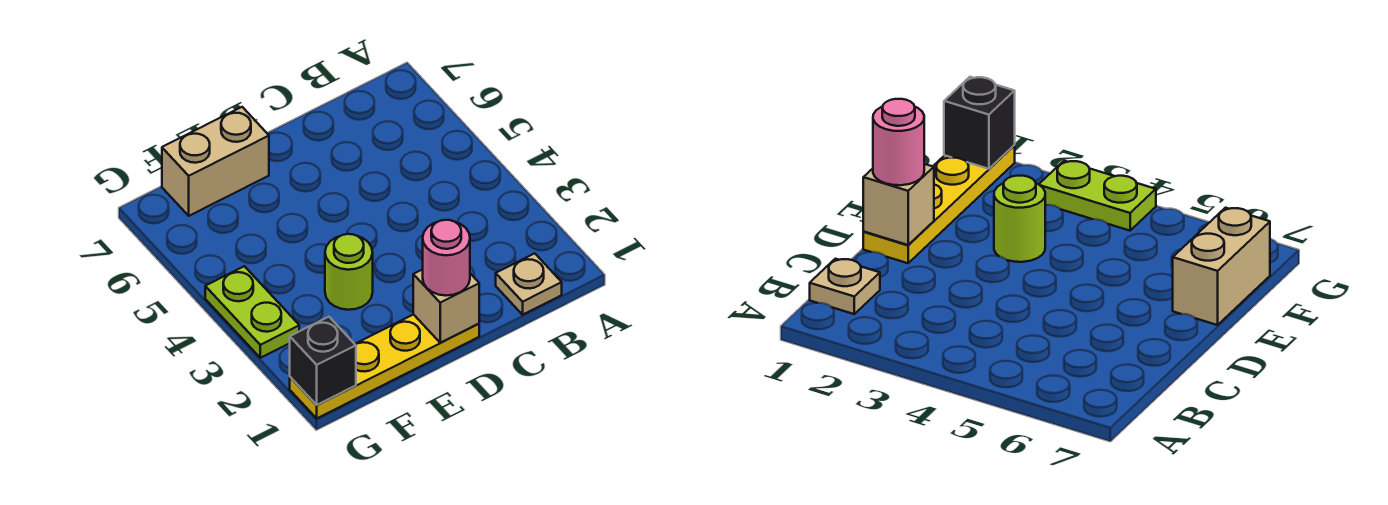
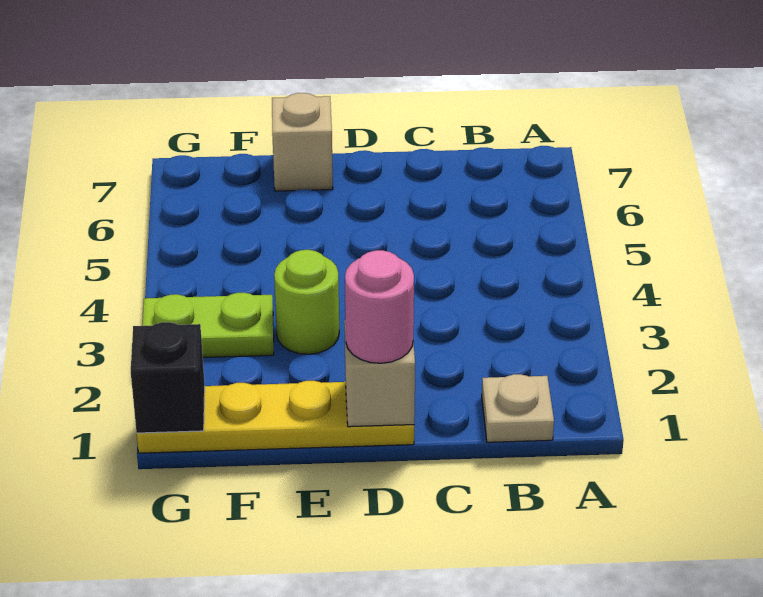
tan brick E7:F7 level 1 -> tan brick E7 level 1
lime plate G3:G4 level 1 -> lime plate F3:G3 level 1

